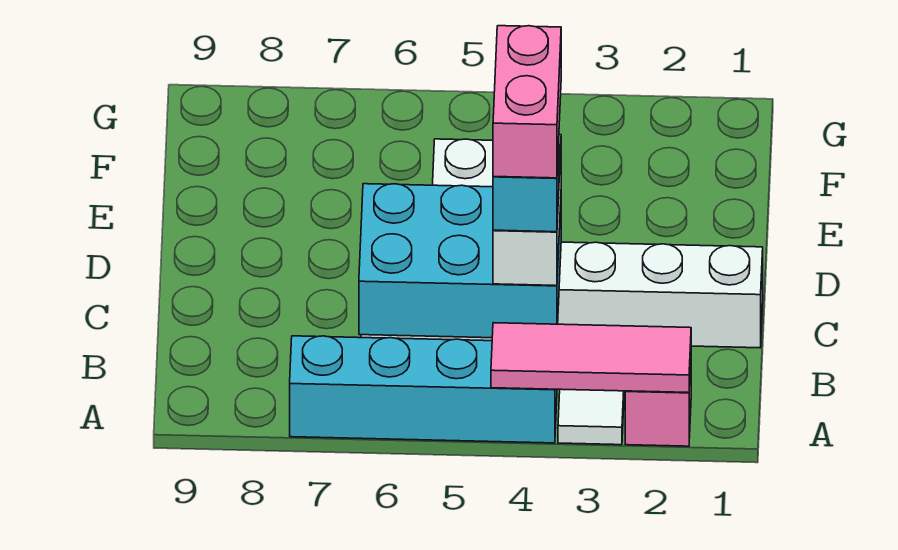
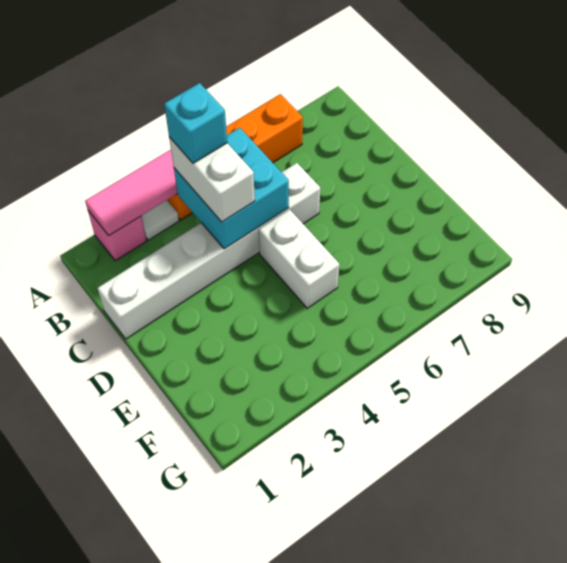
cyan brick A4:A7 level 1 -> orange brick A4:A7 level 1
cyan brick B4:C6 level 2 -> cyan brick B4:C5 level 2
pink brick B4:C4 level 5 -> none

